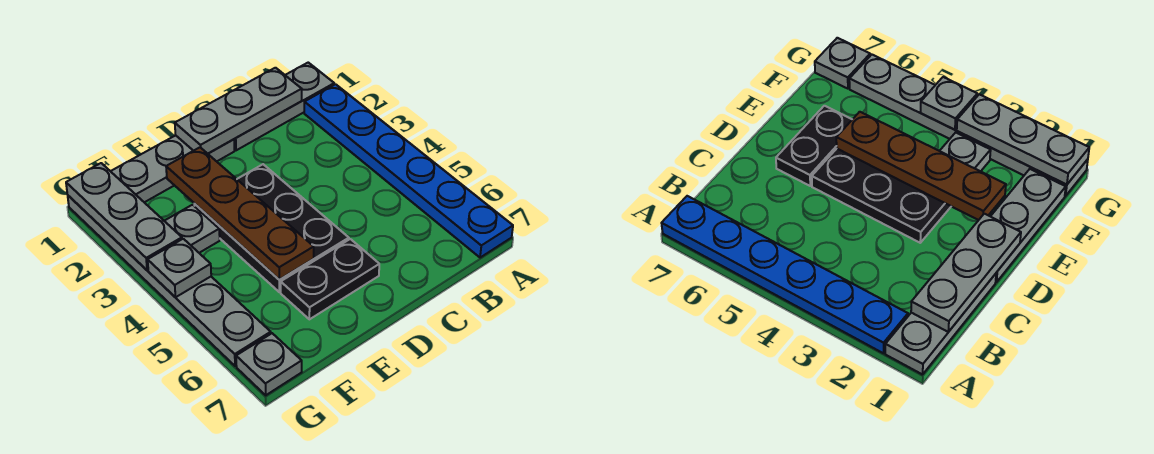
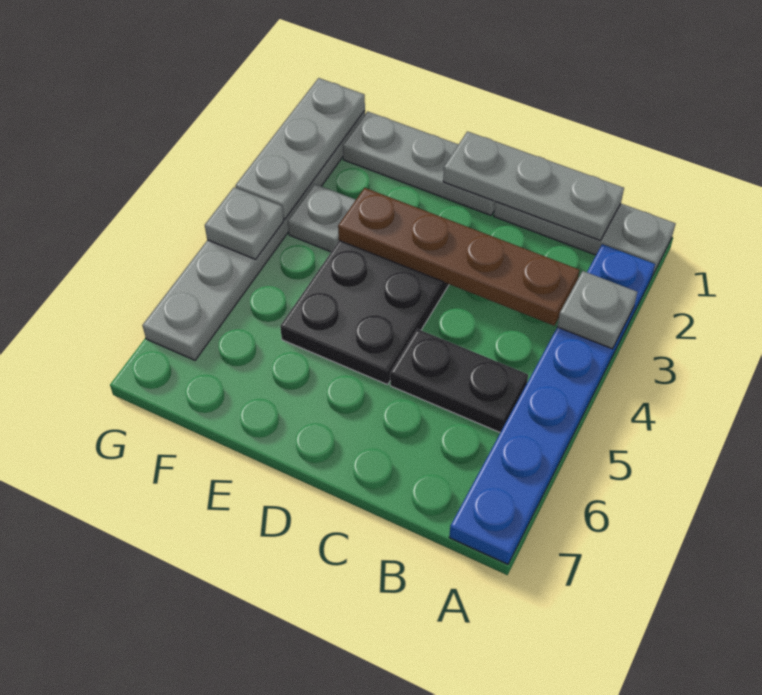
black plate D6:E6 level 1 -> black plate B5:C5 level 1
brown plate E2:E5 level 2 -> brown plate B3:E3 level 2
grey plate G7 level 1 -> grey plate A3 level 2

